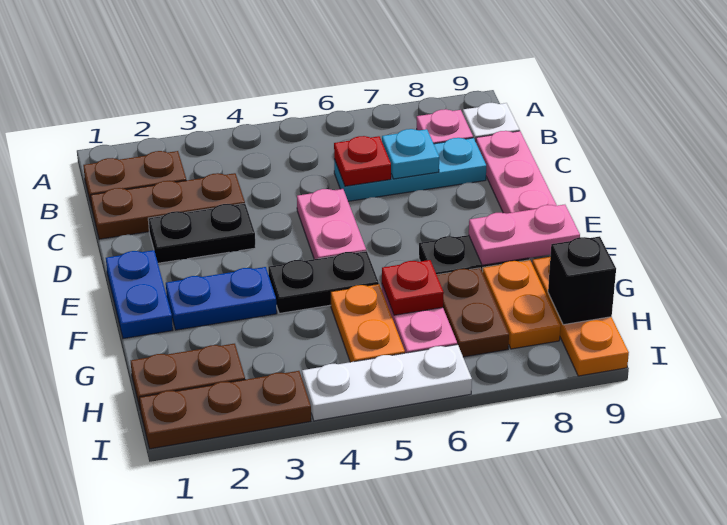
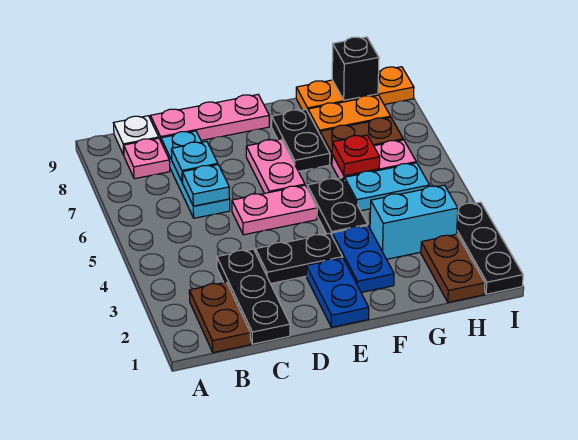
brown plate C1:C3 level 1 -> black plate C1:C3 level 1
red plate C6 level 2 -> cyan plate C6 level 2
black plate D2:D3 level 1 -> black plate D3:E3 level 1
blue plate E1:F1 level 1 -> blue plate E1:E2 level 1
pink plate F8:F9 level 2 -> pink plate E6:E7 level 1
none -> cyan brick G3:H3 level 1
orange plate G5:H5 level 1 -> cyan plate G5:H5 level 1
brown plate I1:I3 level 1 -> black plate I1:I3 level 1
white plate I4:I6 level 1 -> none

